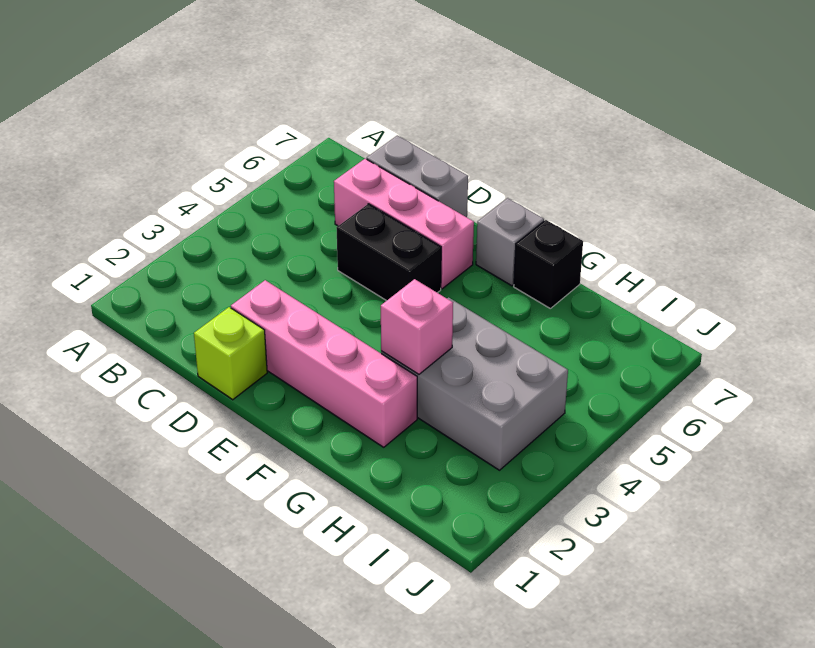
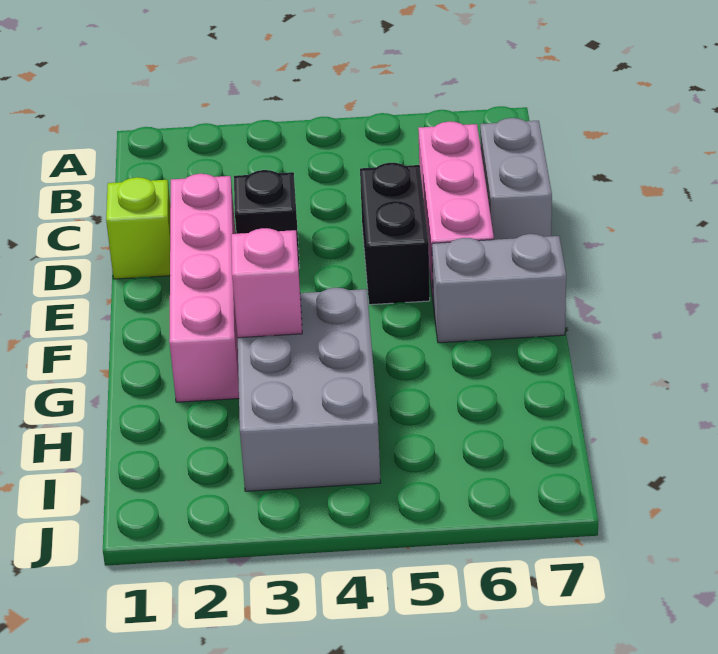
grey brick F7 level 1 -> grey brick F6:F7 level 1
black brick G7 level 1 -> black brick D3 level 1

